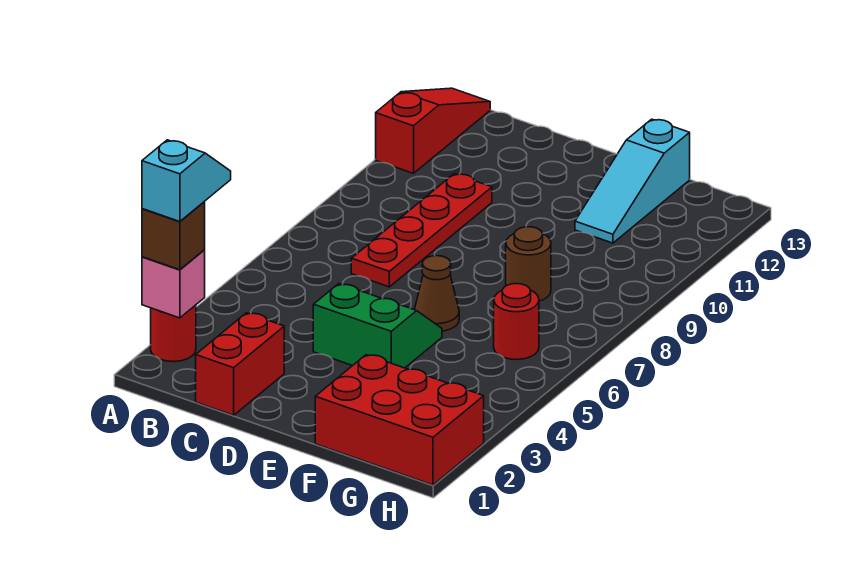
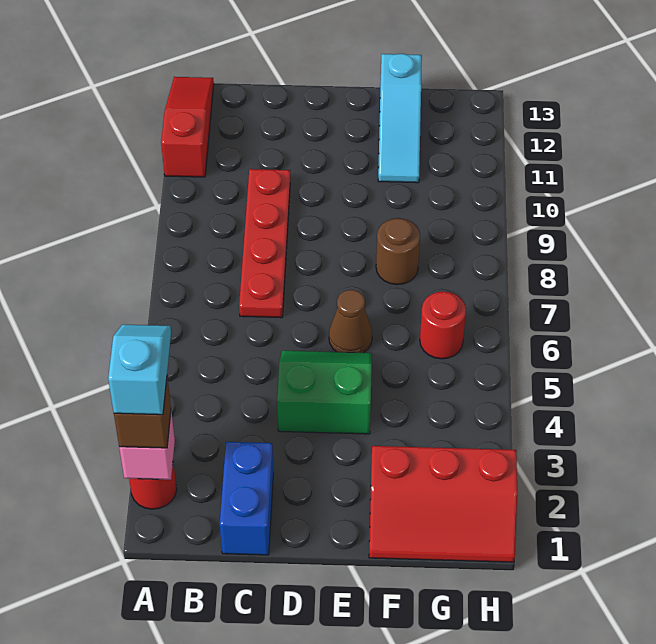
red brick C1:C2 level 1 -> blue brick C1:C2 level 1
red brick F1:H2 level 1 -> red slope F1:H2 level 1 top 2

